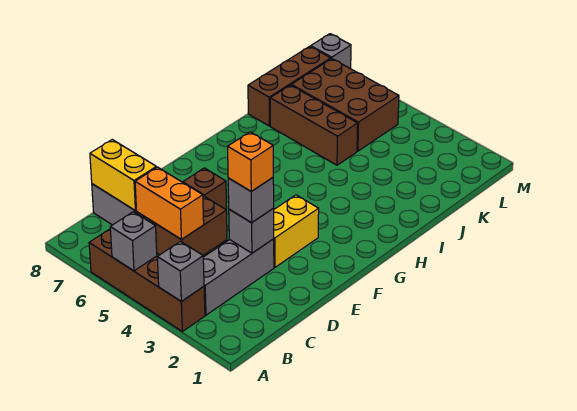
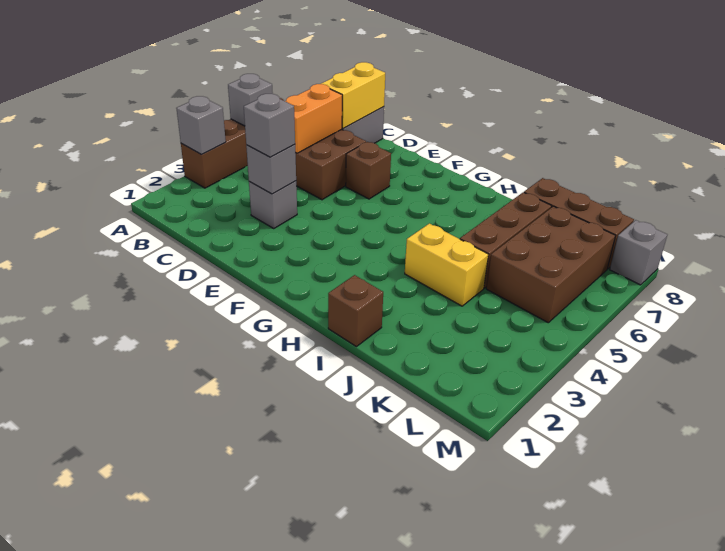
grey brick B3:D3 level 1 -> grey brick D3 level 1
orange brick D3 level 4 -> none
yellow brick E3:F3 level 1 -> yellow brick I4:J4 level 1
none -> brown brick I1 level 1

